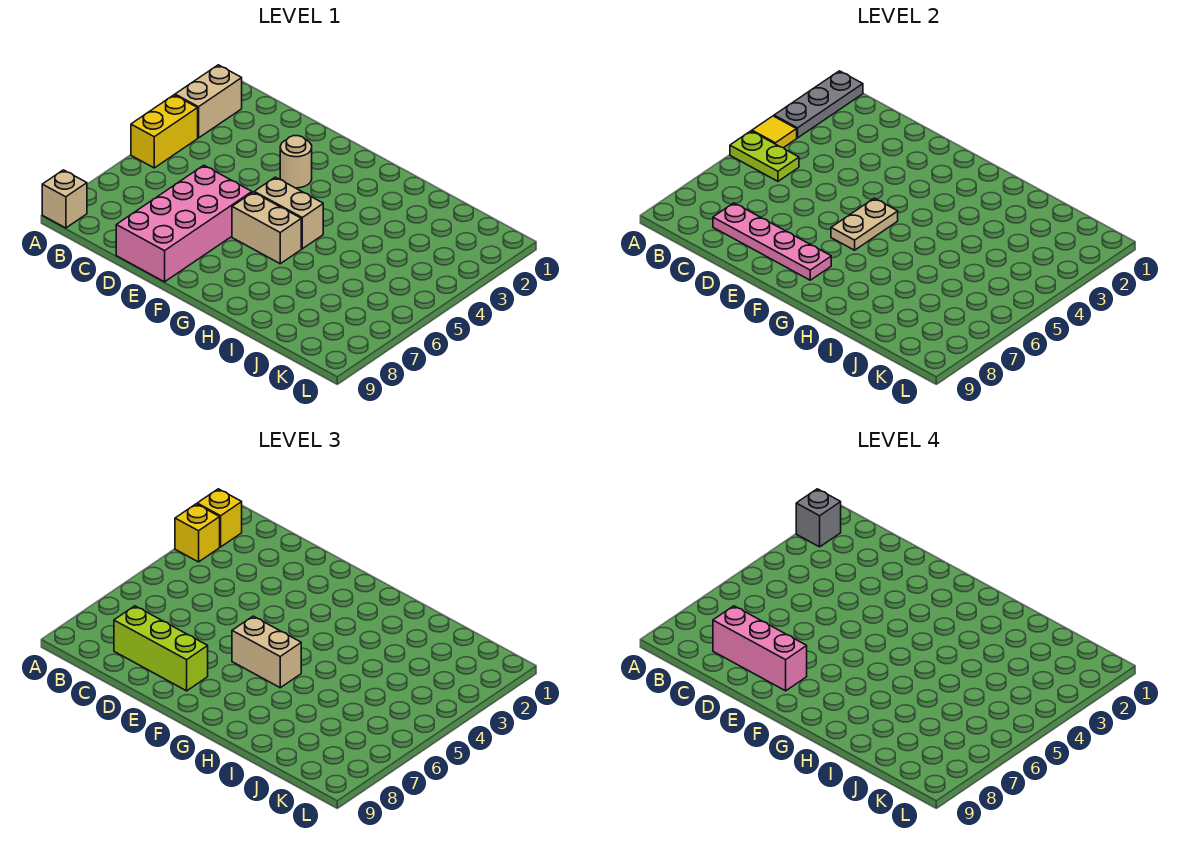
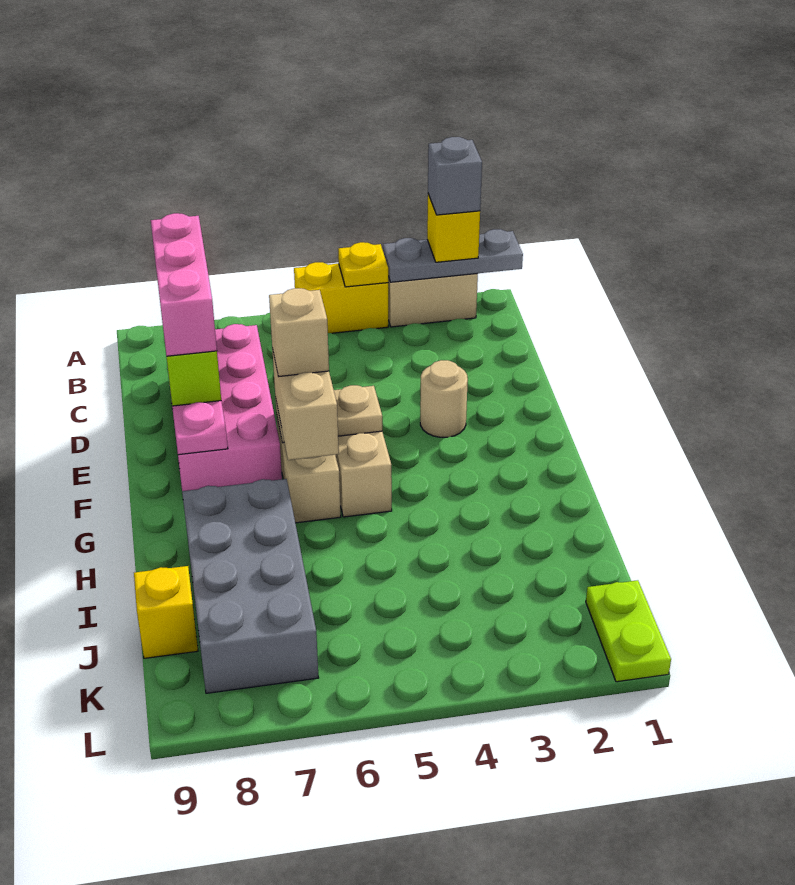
yellow brick A3 level 3 -> yellow brick J9 level 1
yellow tile A4 level 2 -> yellow plate A4 level 2
lime plate A5:B5 level 2 -> lime plate K1:L1 level 1
tan brick A9 level 1 -> tan brick F6 level 4
pink brick D6:E9 level 1 -> pink brick C7:F8 level 1
none -> grey brick H7:K8 level 1

